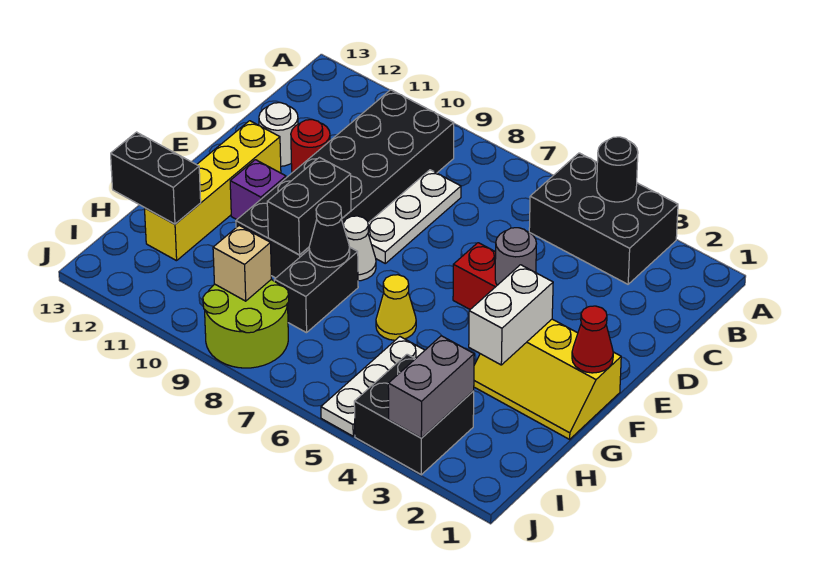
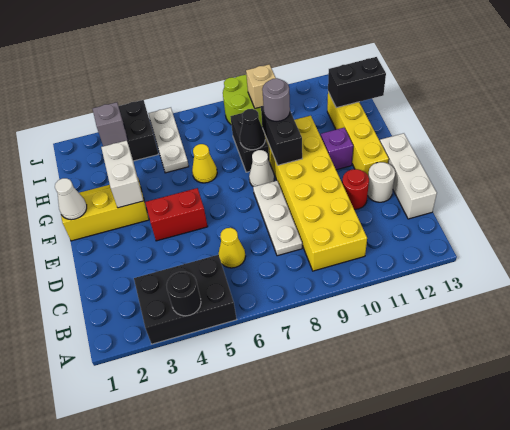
black brick B9:G10 level 1 -> yellow brick B9:G10 level 1
none -> yellow cone C6 level 1
none -> white brick C13:E13 level 1
grey round brick E4 level 2 -> grey round brick G9 level 3
red cone F1 level 2 -> white cone F1 level 2
grey brick I3:J3 level 2 -> grey brick I3 level 2

